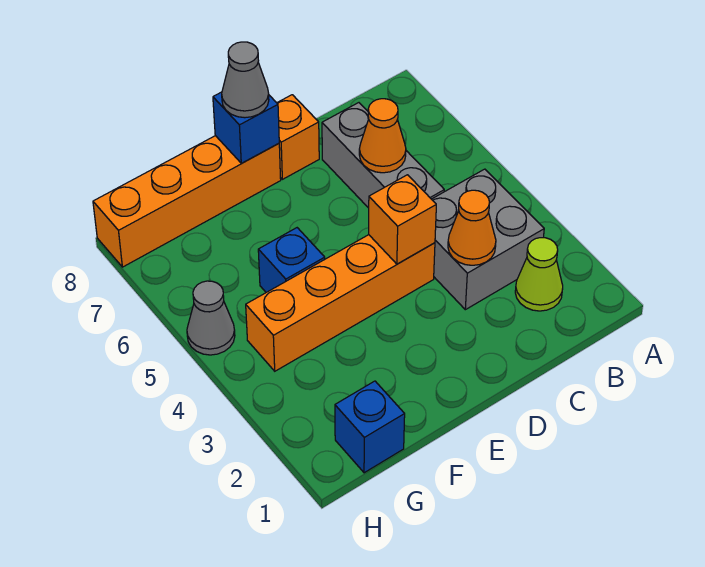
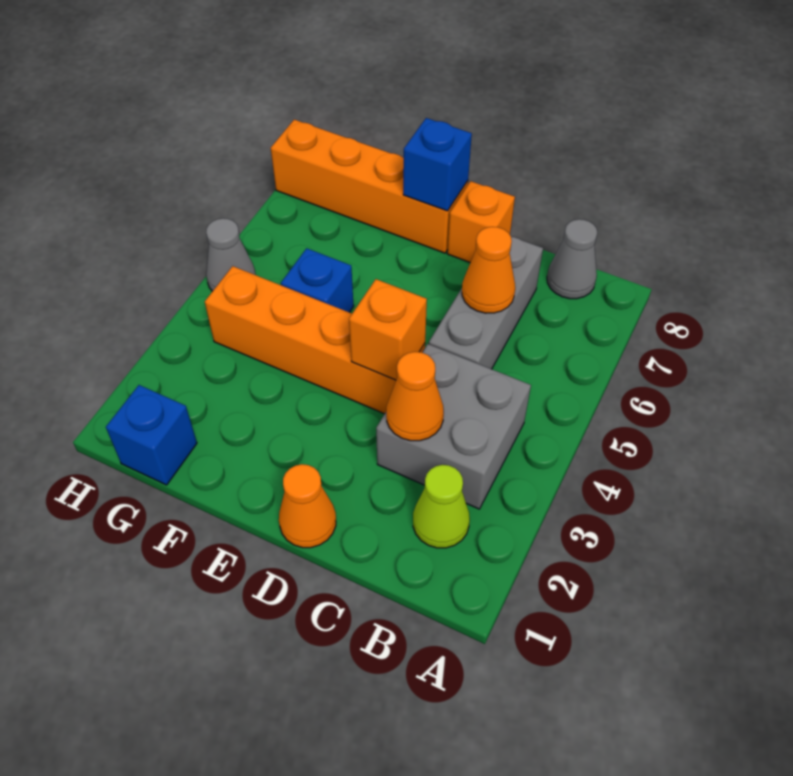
none -> orange cone D1 level 1
grey cone E8 level 3 -> grey cone B8 level 1

